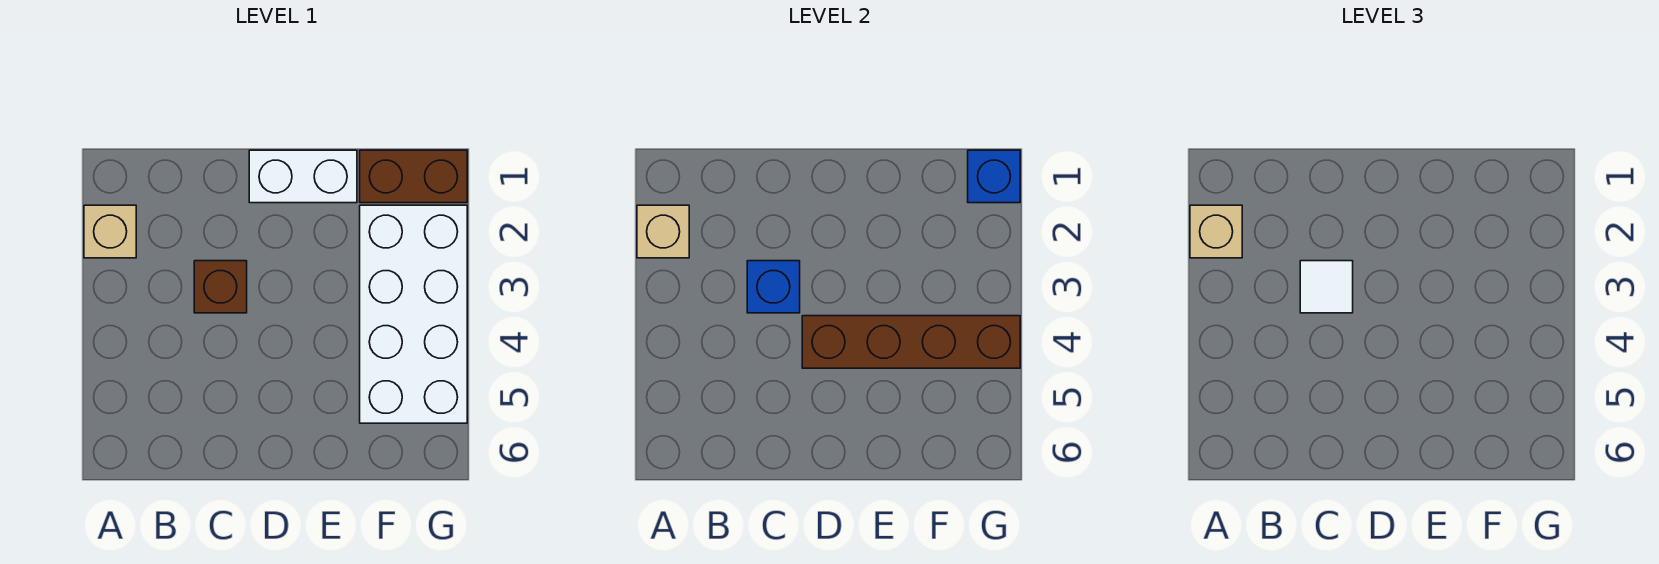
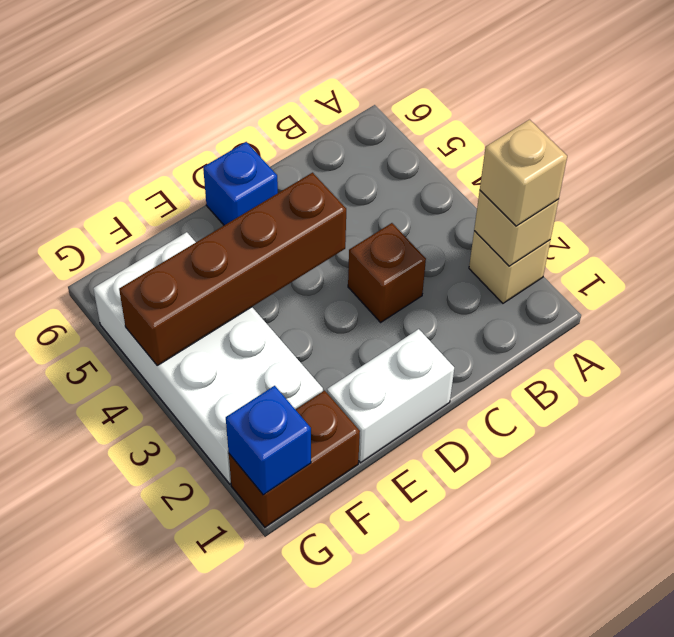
blue brick C3 level 2 -> blue brick D6 level 1
white tile C3 level 3 -> none

